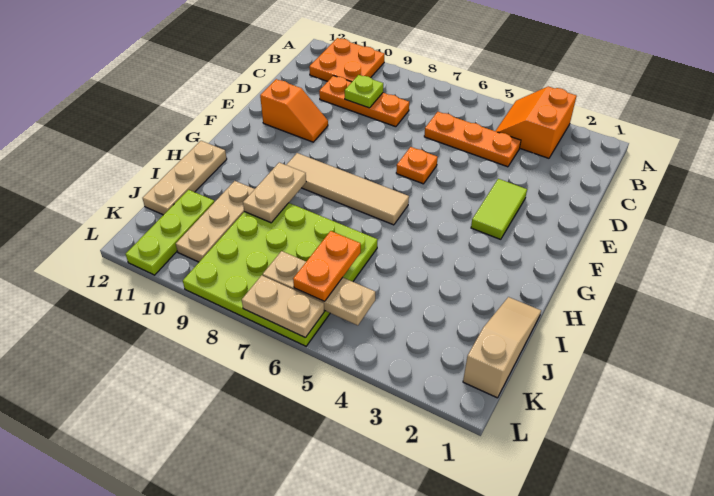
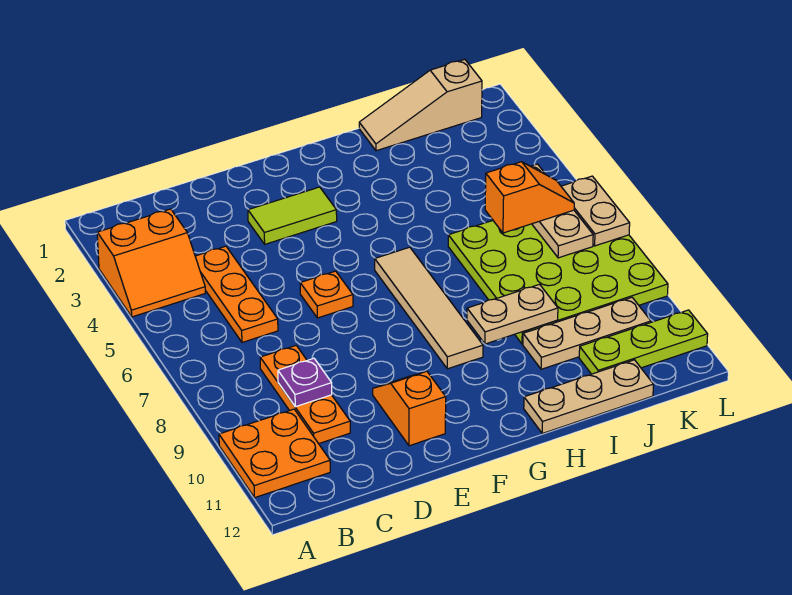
lime plate C9 level 2 -> purple plate C9 level 2
orange plate J6:K6 level 3 -> orange slope J6:K6 level 3 top J

